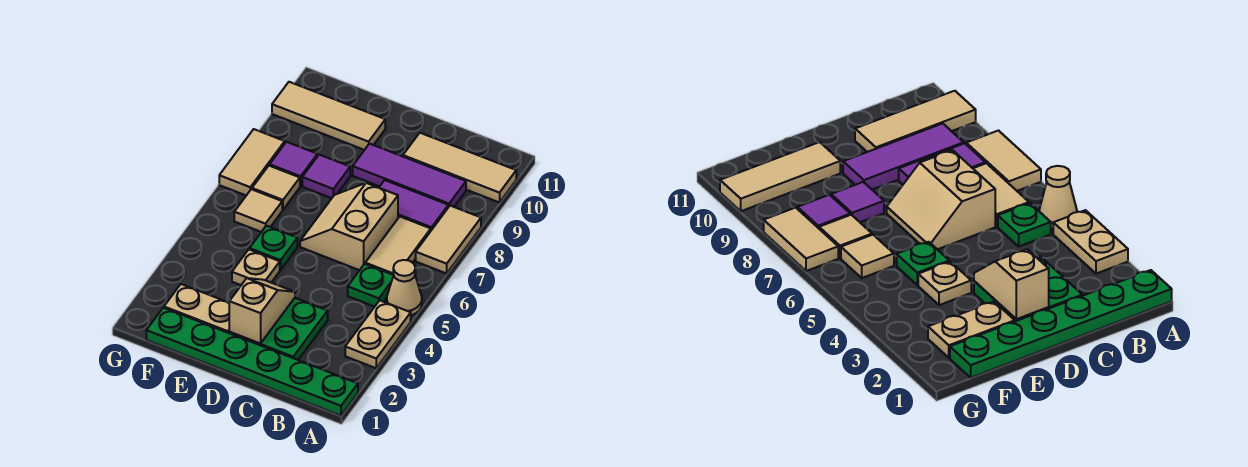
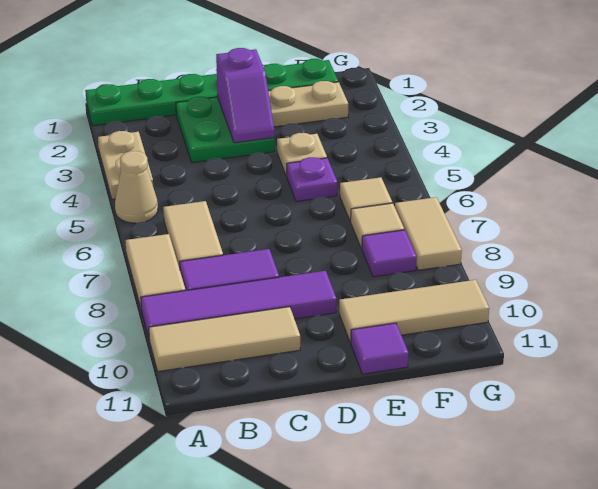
green plate B5 level 1 -> none
purple tile B9:D9 level 1 -> purple tile A9:D9 level 1
tan slope C6:D7 level 1 top C -> none
tan slope D2:D3 level 2 top 2 -> purple slope D2:D3 level 2 top 2
green plate E5 level 1 -> purple plate E5 level 1
purple tile E8 level 1 -> purple tile E11 level 1

